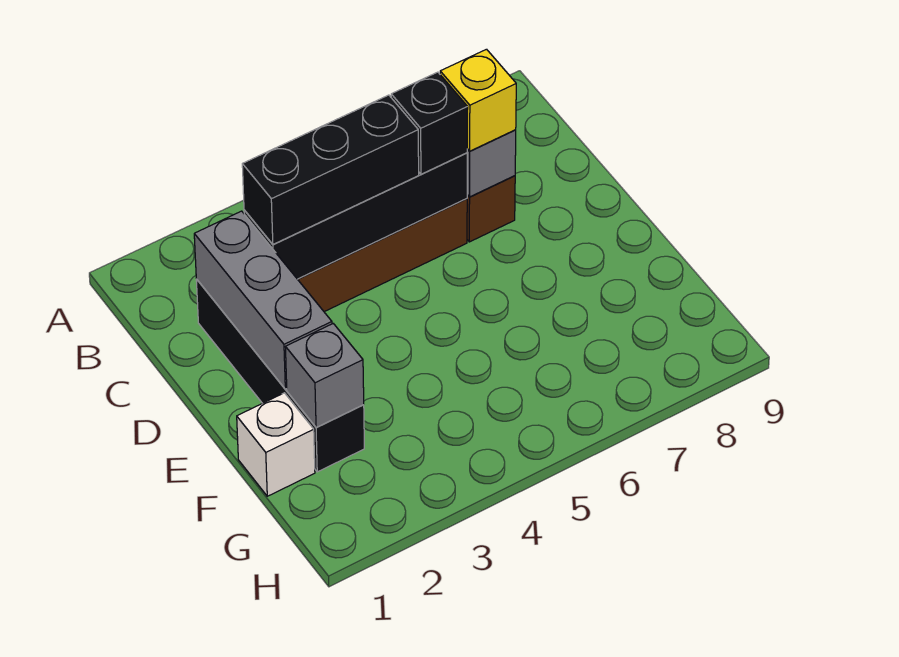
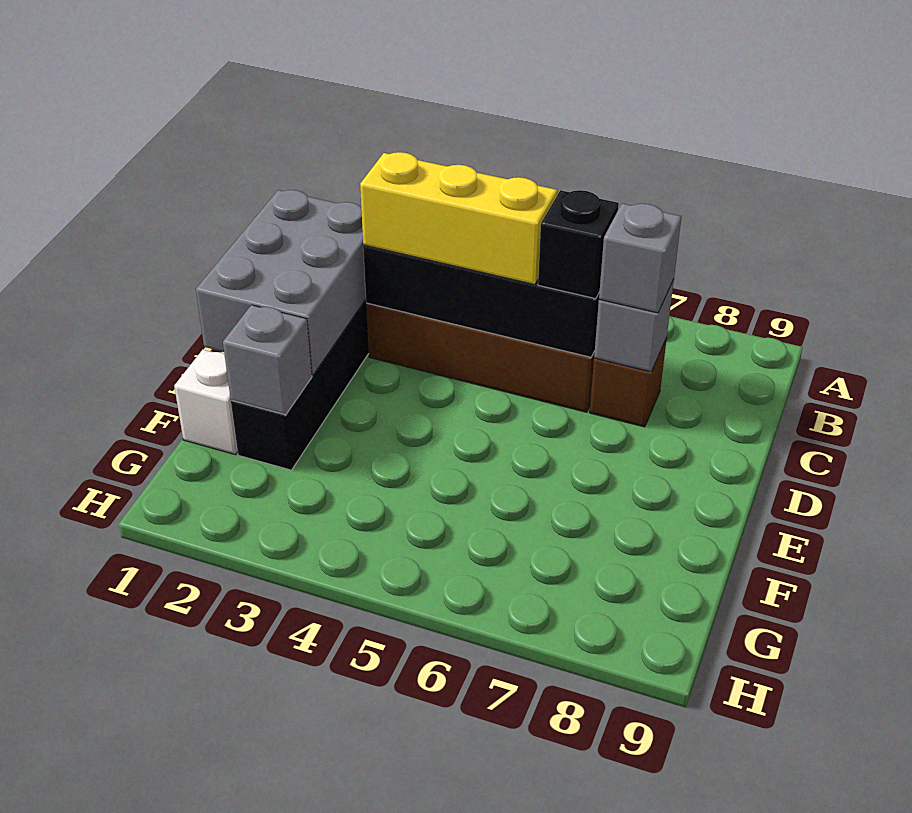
grey brick C2:E2 level 2 -> grey brick C1:E2 level 2
black brick C3:C5 level 3 -> yellow brick C3:C5 level 3
yellow brick C7 level 3 -> grey brick C7 level 3

